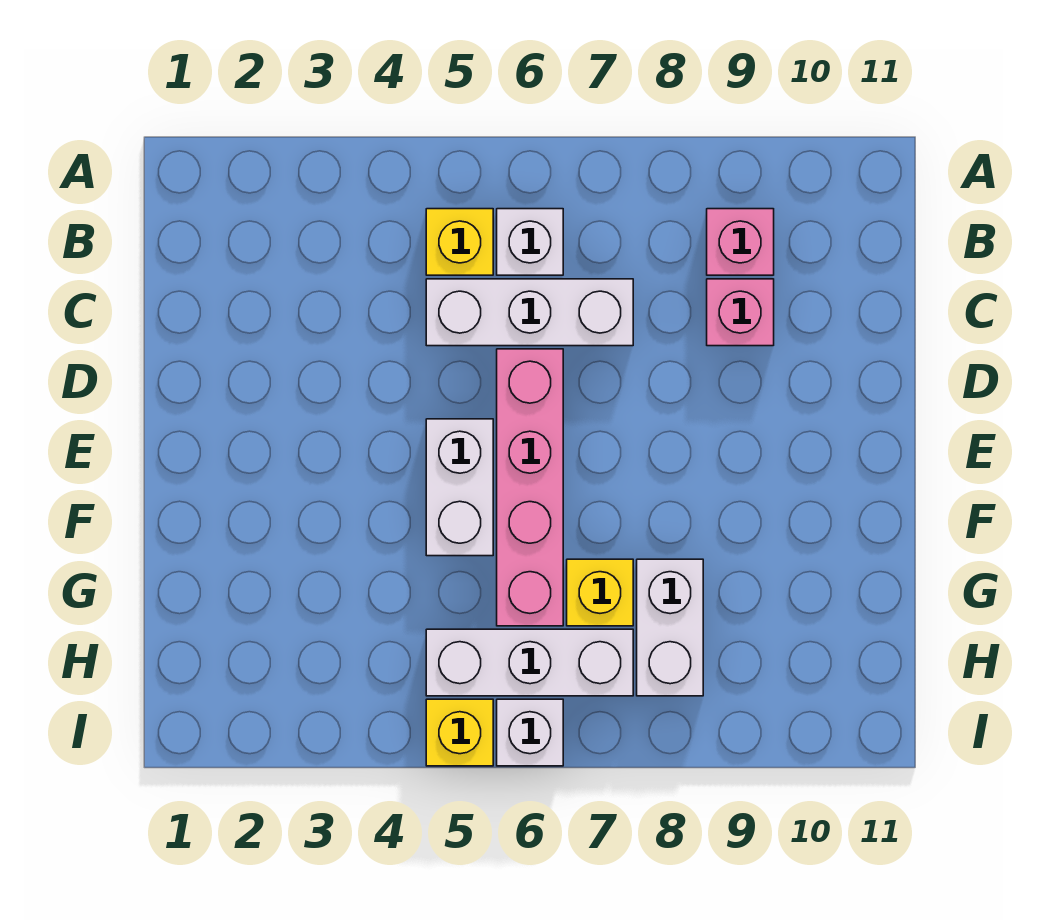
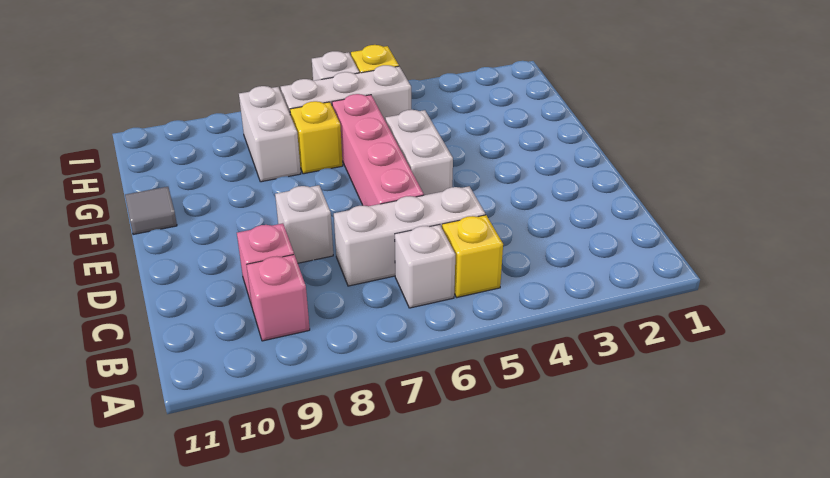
none -> white brick D8 level 1
none -> grey tile F11 level 1

